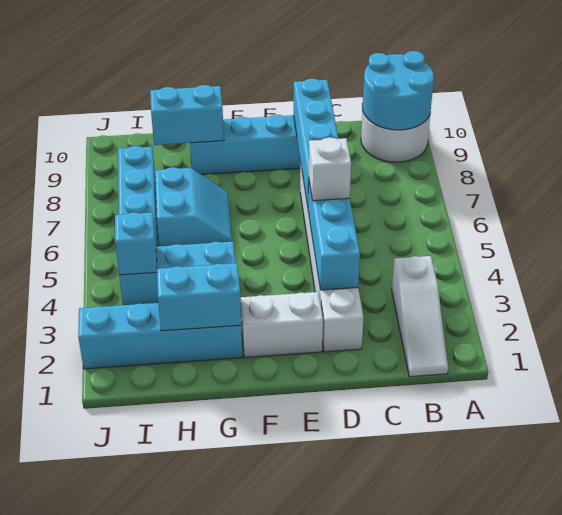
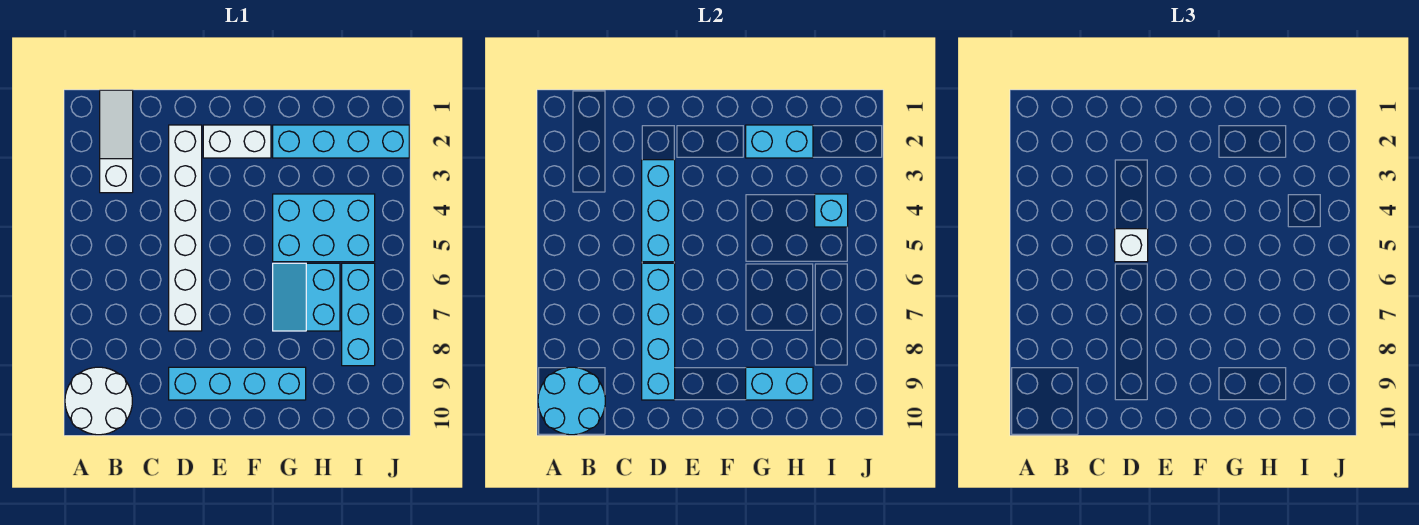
cyan brick G4:I4 level 1 -> cyan brick G4:I5 level 1

